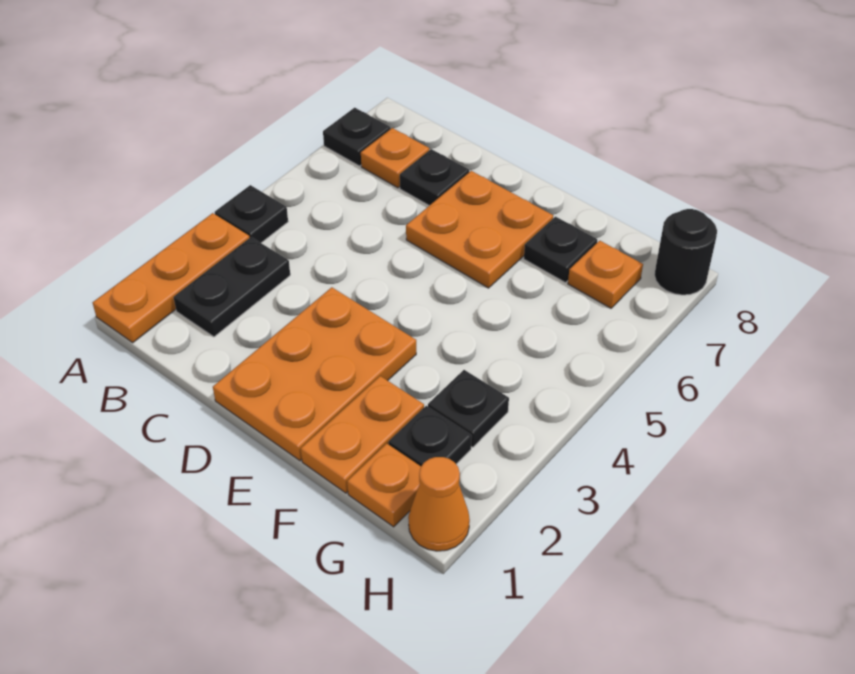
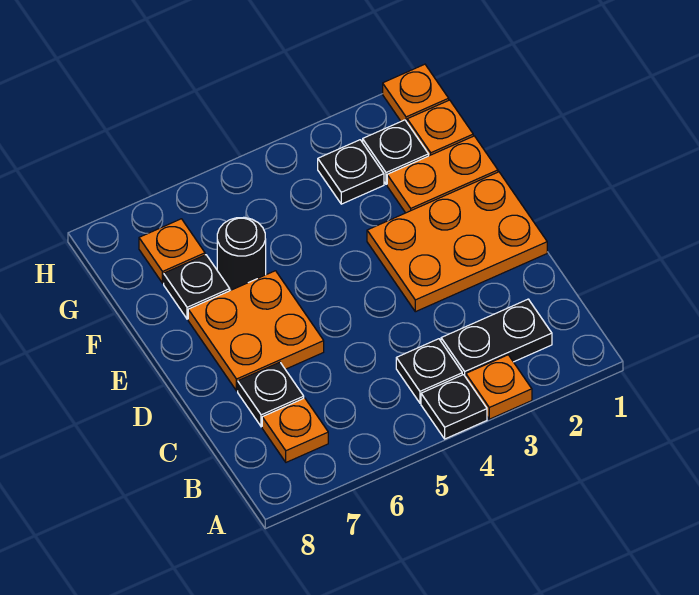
orange plate A1:A3 level 1 -> orange plate A3 level 1
black plate A7 level 1 -> black plate B4 level 1
orange cone H1 level 1 -> orange plate H1 level 1
black round brick H8 level 1 -> black round brick F6 level 1

